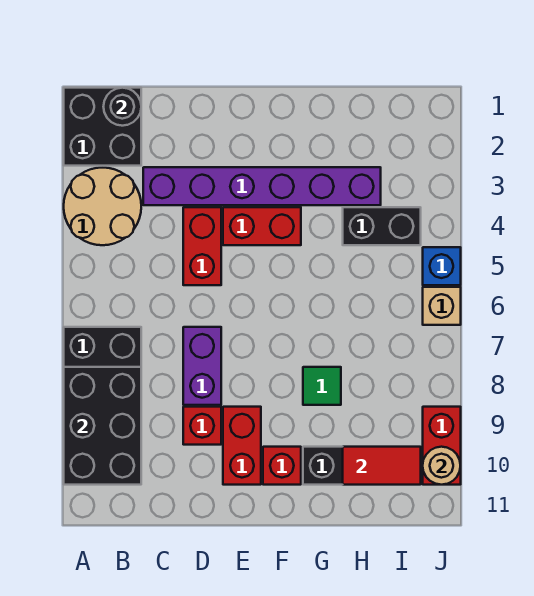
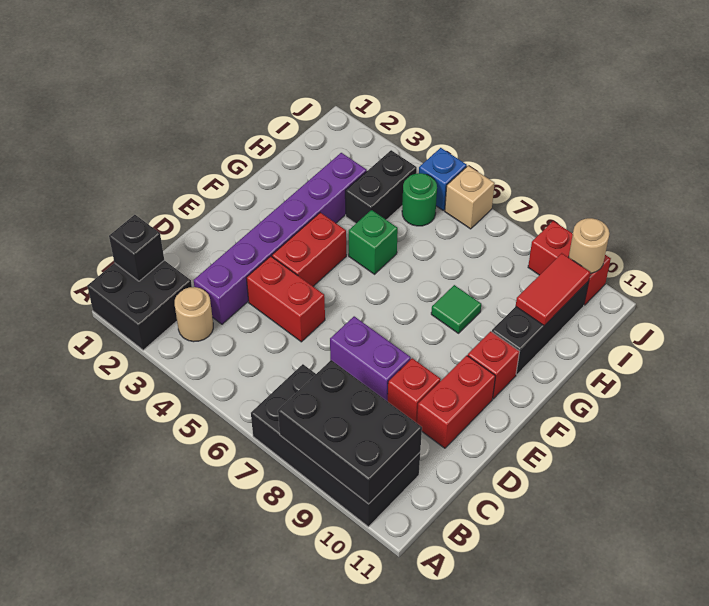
tan round brick A3:B4 level 1 -> tan round brick B3 level 1
black round brick B1 level 2 -> black brick B1 level 2
red brick E9:E10 level 1 -> red brick D10:E10 level 1
none -> green brick G5 level 1
none -> green round brick I5 level 1

